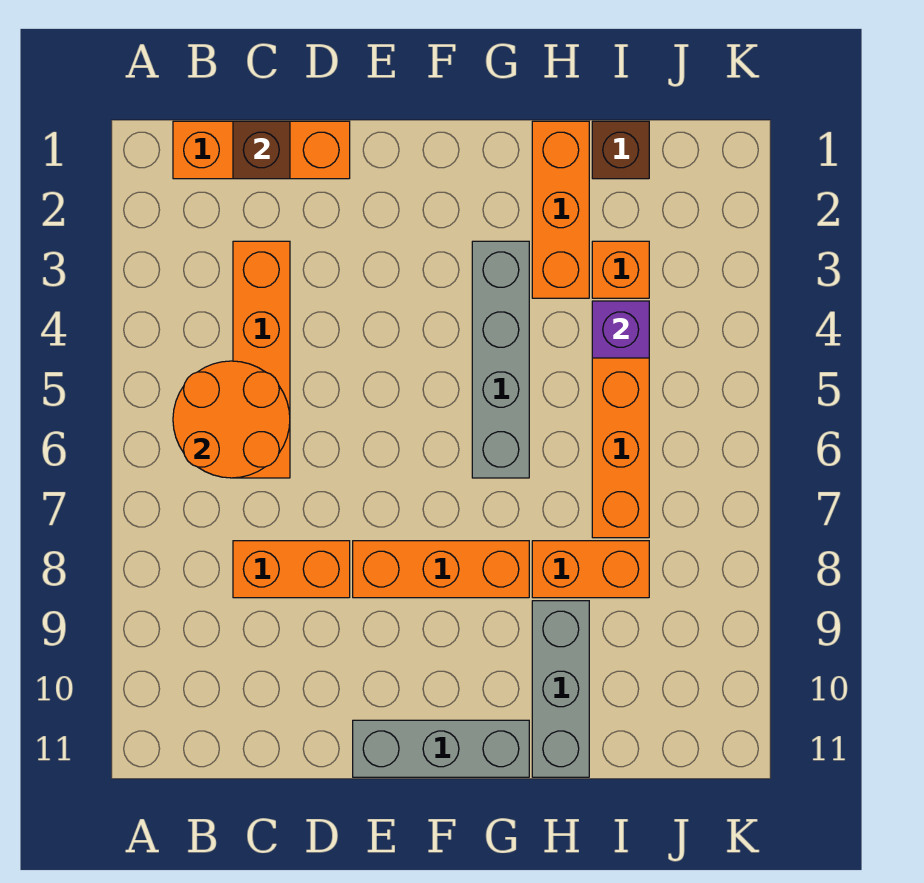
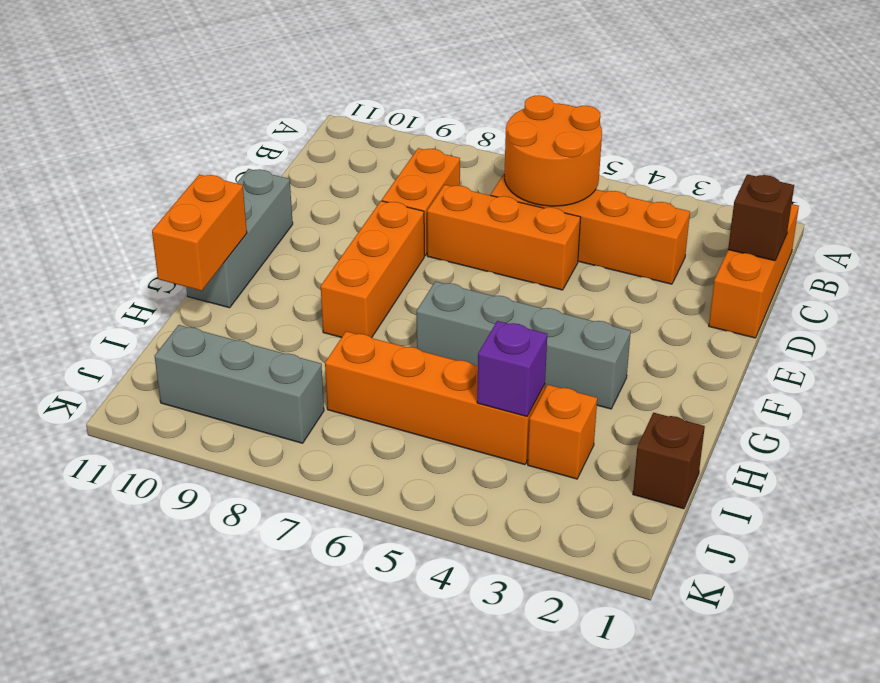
orange brick H1:H3 level 1 -> orange brick D5:D7 level 1
orange brick H8:I8 level 1 -> orange brick G11:H11 level 2
grey brick H9:H11 level 1 -> grey brick J8:J10 level 1

